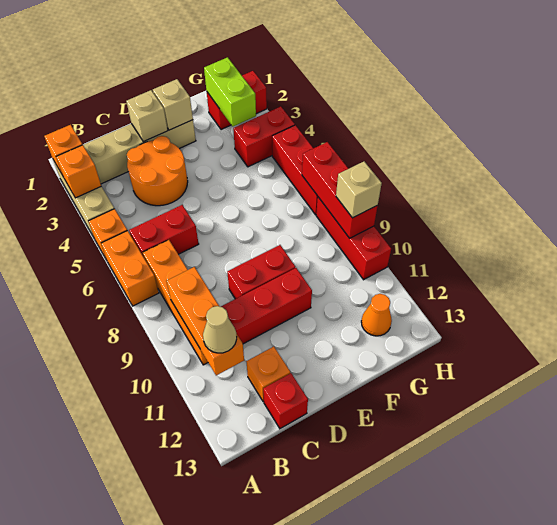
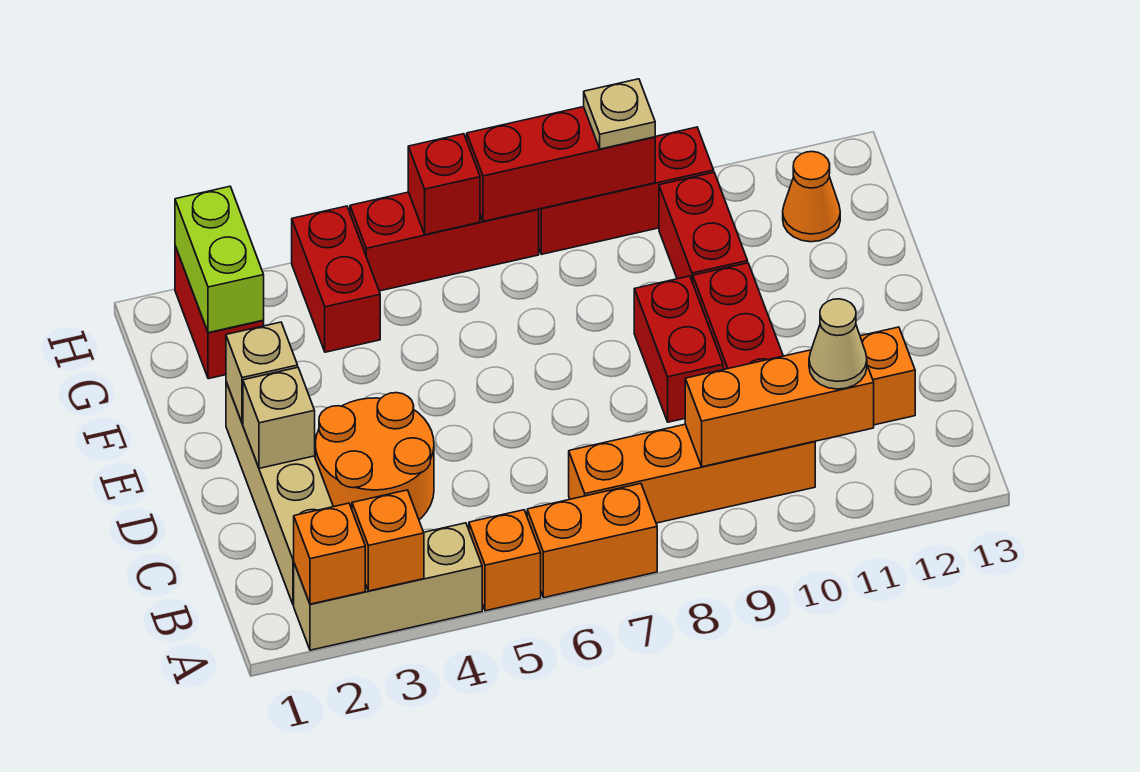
red brick B6:C6 level 1 -> red brick F10:G10 level 1
red brick C13 level 1 -> red brick H6 level 2
lime brick G2:G3 level 2 -> lime brick G2:H2 level 2
tan brick H9 level 3 -> tan plate H9 level 3

